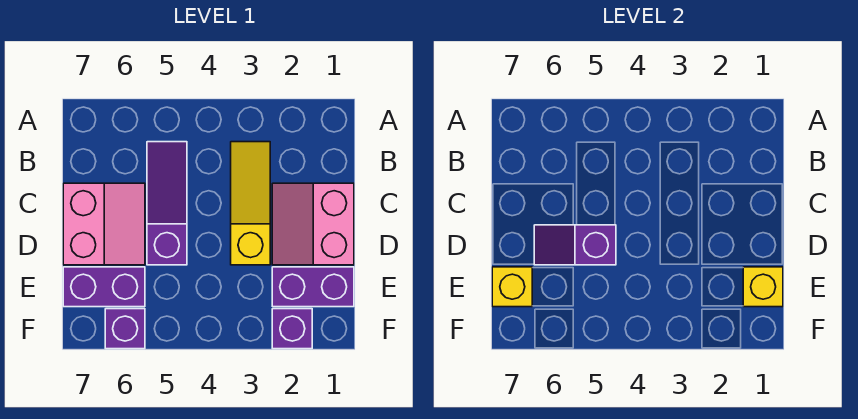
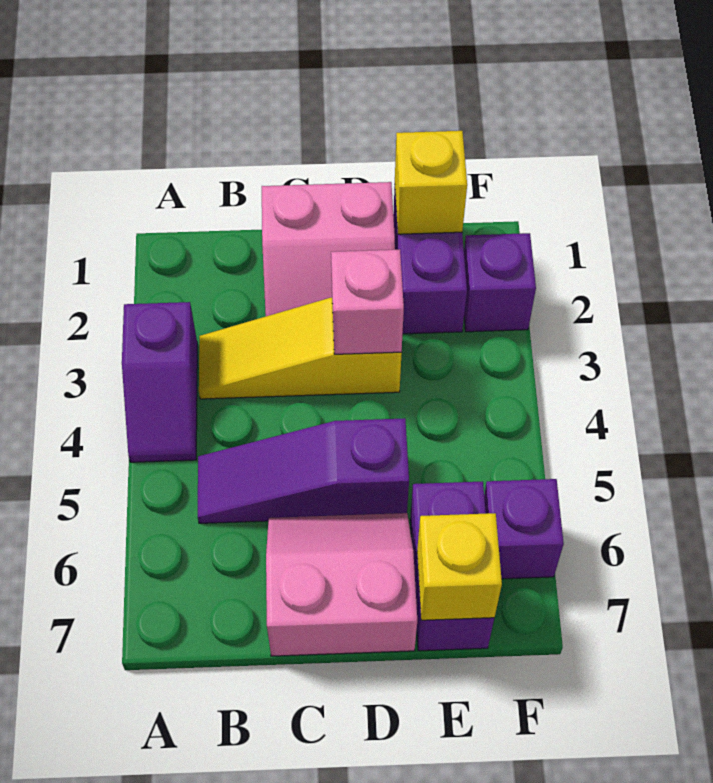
none -> pink brick D3 level 2
purple slope D5:D6 level 2 top 5 -> purple slope A3:A4 level 1 top 3

